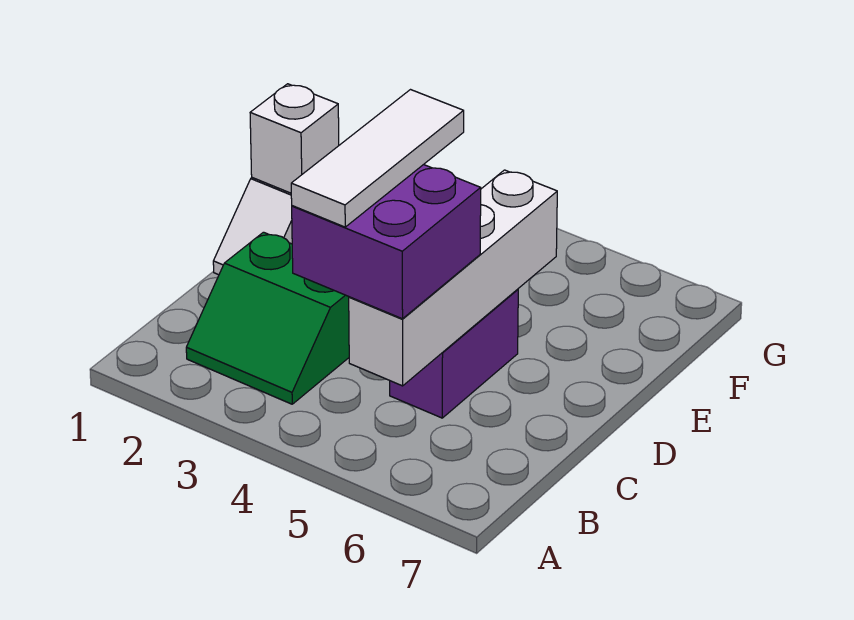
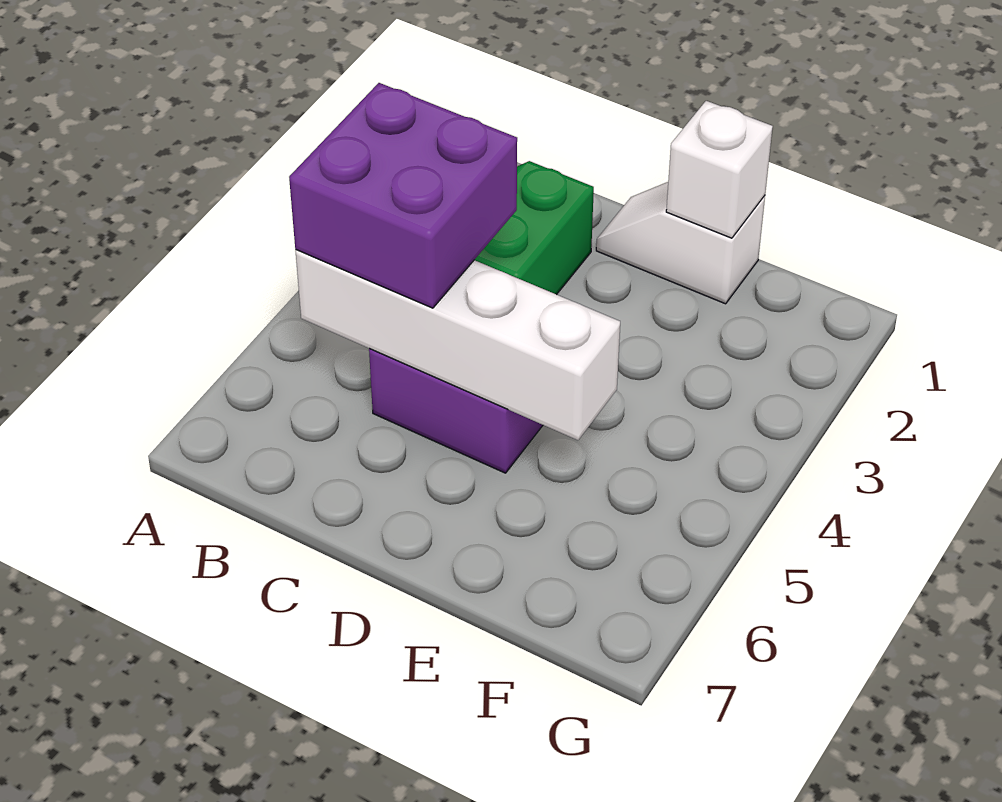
white tile B4:D4 level 4 -> none

